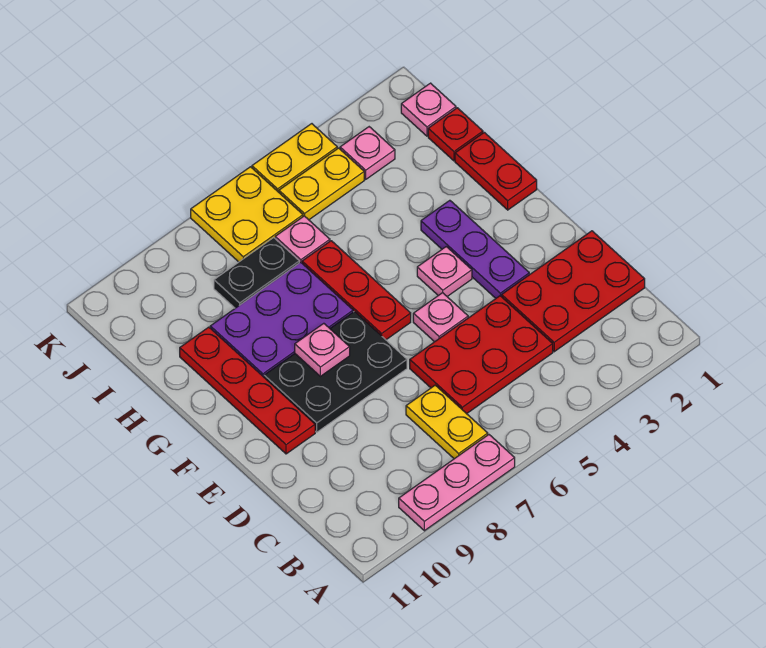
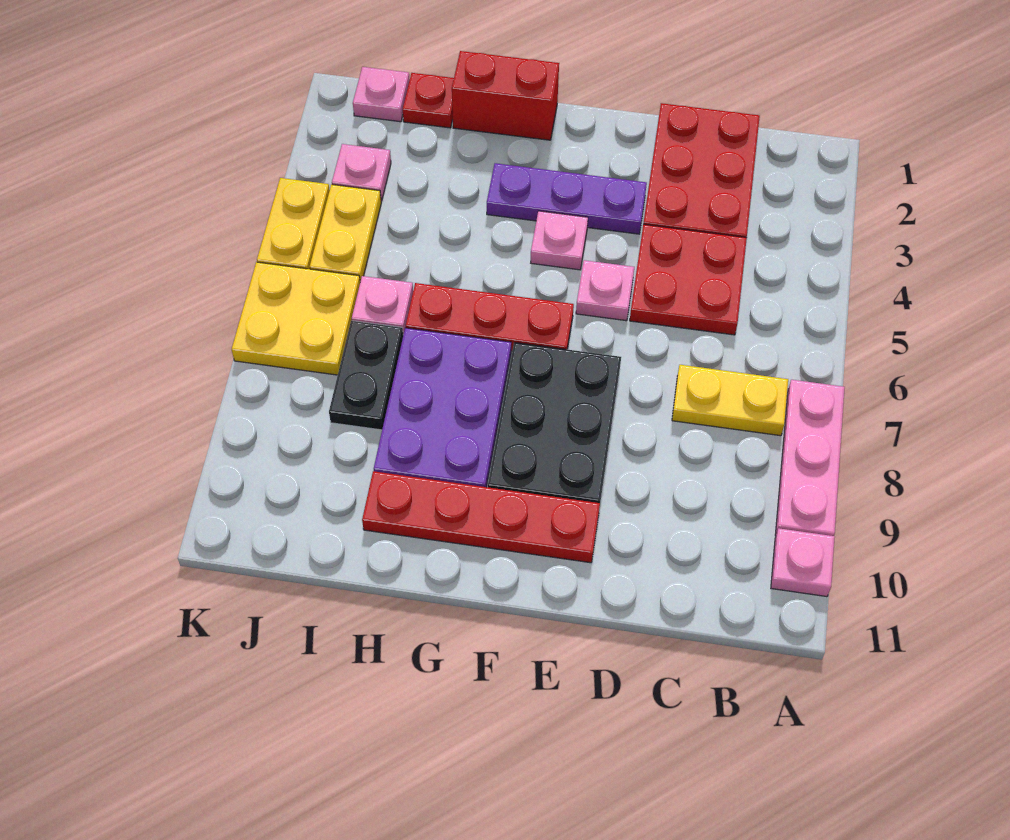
red plate C4:D6 level 1 -> red plate C4:D5 level 1
pink plate F8 level 2 -> pink plate A10 level 1
red plate G1:H1 level 1 -> red brick G1:H1 level 1

